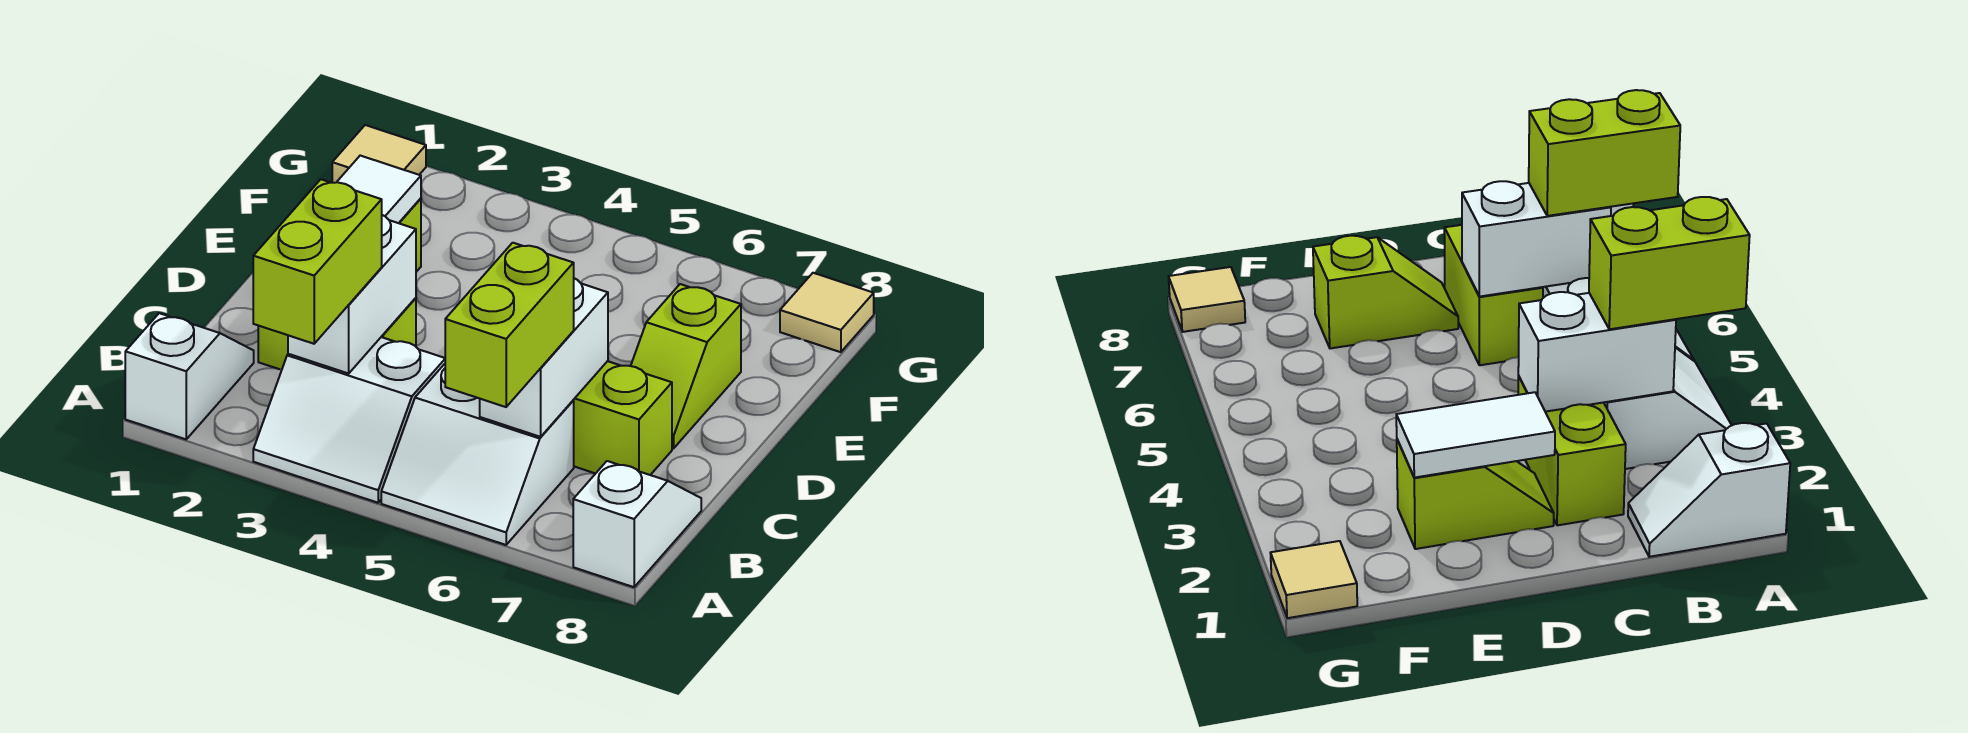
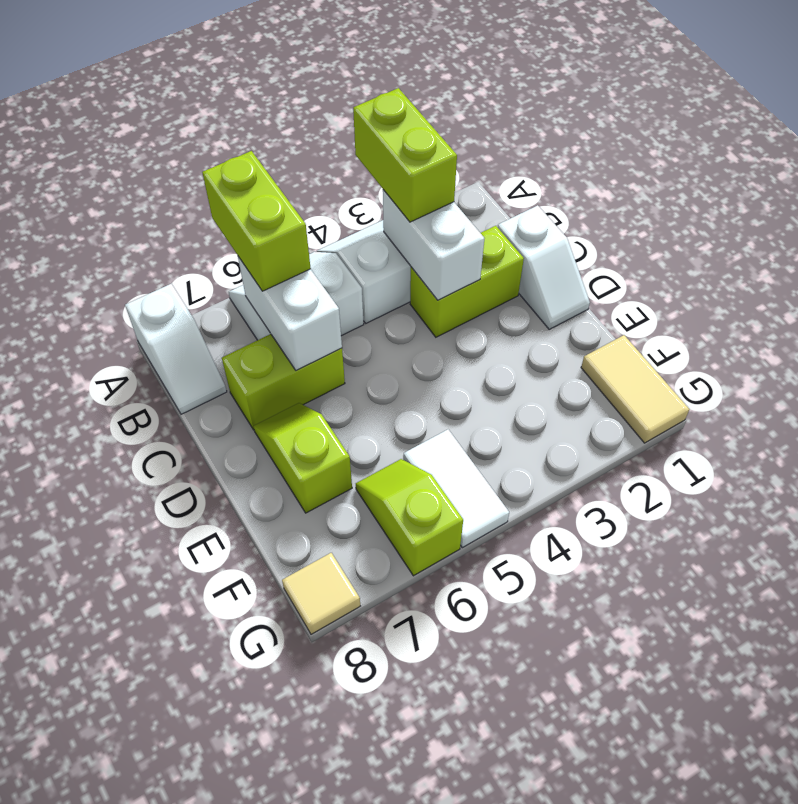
white slope A1:B1 level 1 top A -> white slope C1:D1 level 1 top C
lime slope D2:E2 level 1 top E -> lime slope F6:G6 level 1 top G
white tile D2:E2 level 2 -> white tile F5:G5 level 1
tan tile G1 level 1 -> tan tile F1:G1 level 1

